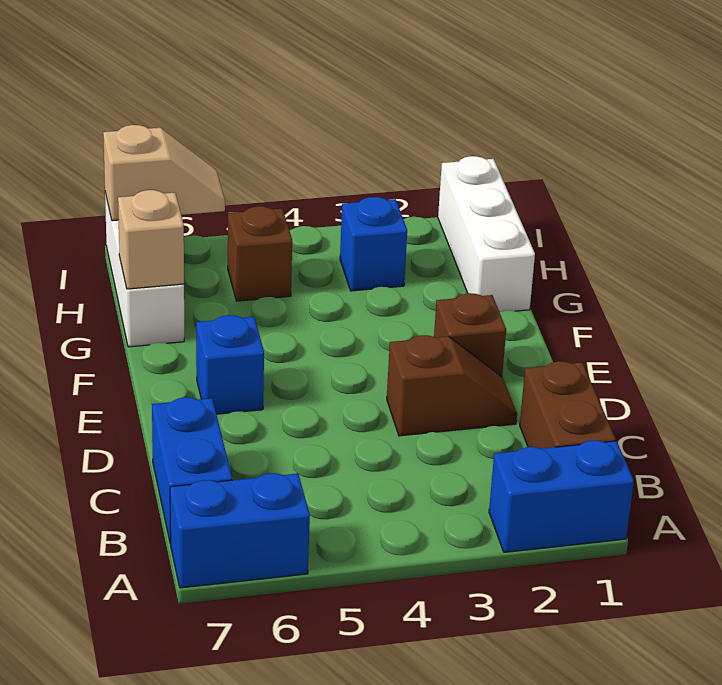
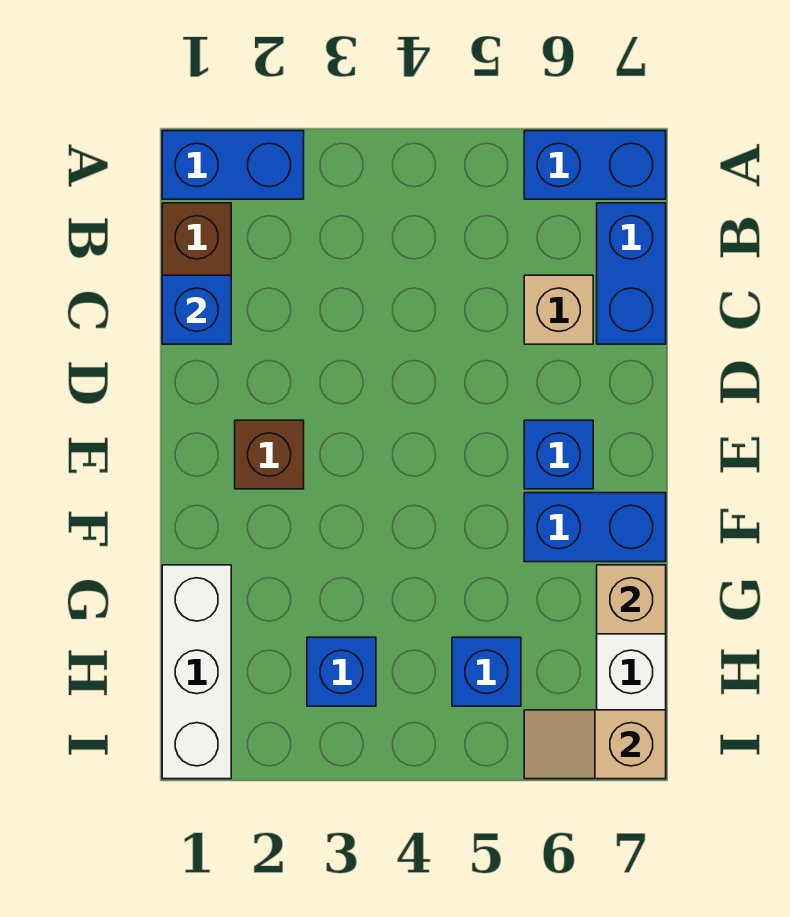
none -> blue brick C1 level 2
none -> tan brick C6 level 1
brown slope D2:D3 level 1 top 3 -> none
none -> blue brick F6:F7 level 1
brown brick H5 level 1 -> blue brick H5 level 1

